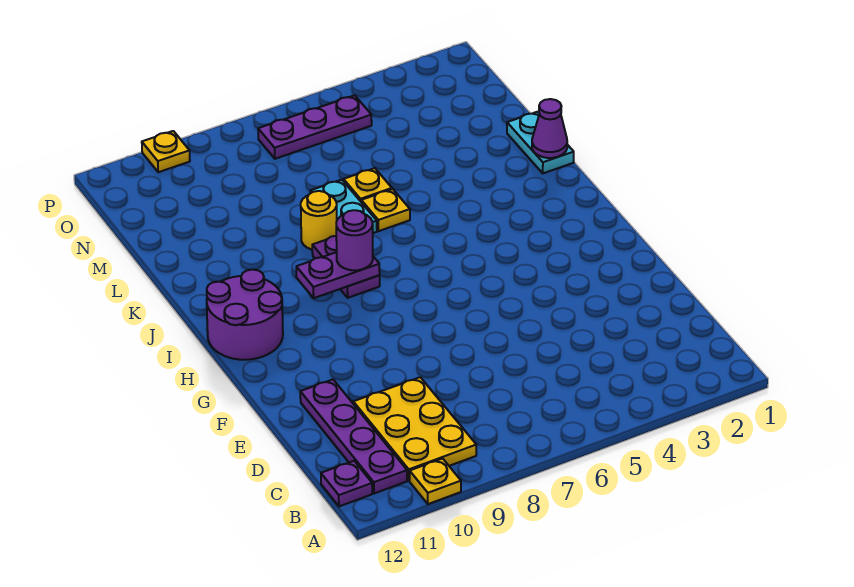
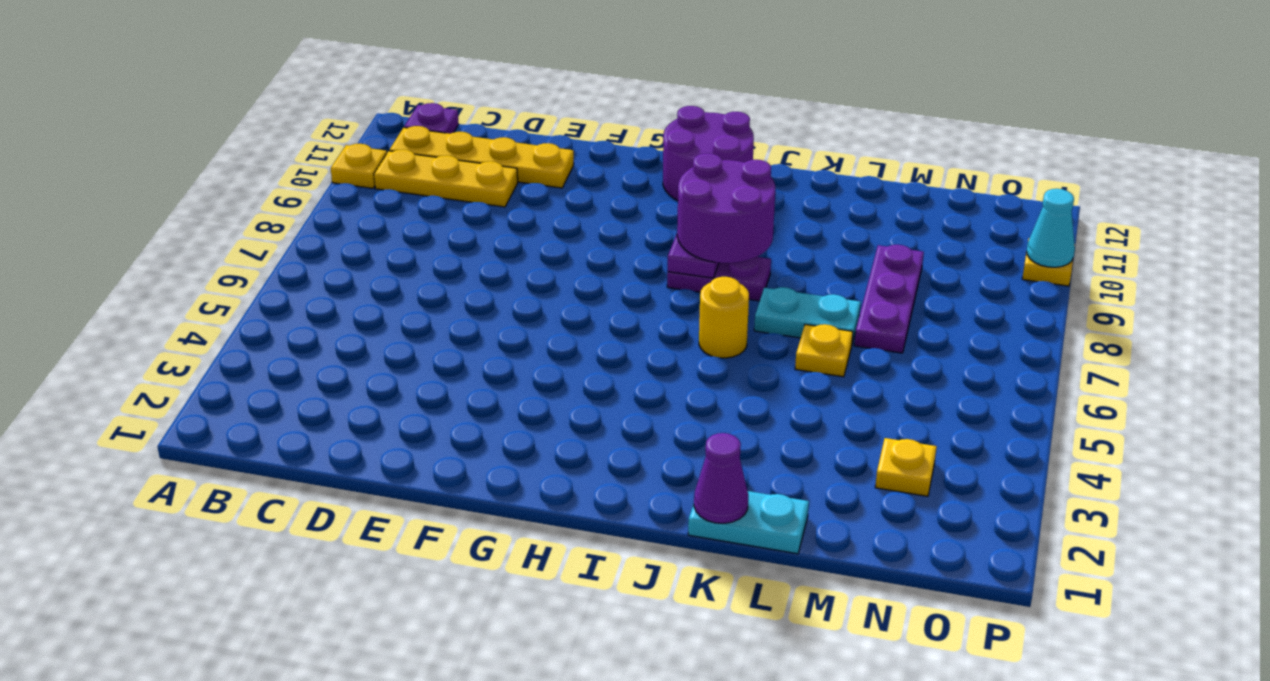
yellow plate B9:D10 level 1 -> yellow plate B10:D10 level 1
purple plate B11:E11 level 1 -> yellow plate B11:E11 level 1
purple round brick I8 level 3 -> purple round brick I8:J9 level 3
yellow plate K6 level 1 -> yellow plate N3 level 1
yellow round brick K8 level 1 -> yellow round brick J6 level 1
purple plate O5:O7 level 1 -> purple plate M7:M9 level 1
none -> cyan cone P10 level 2

